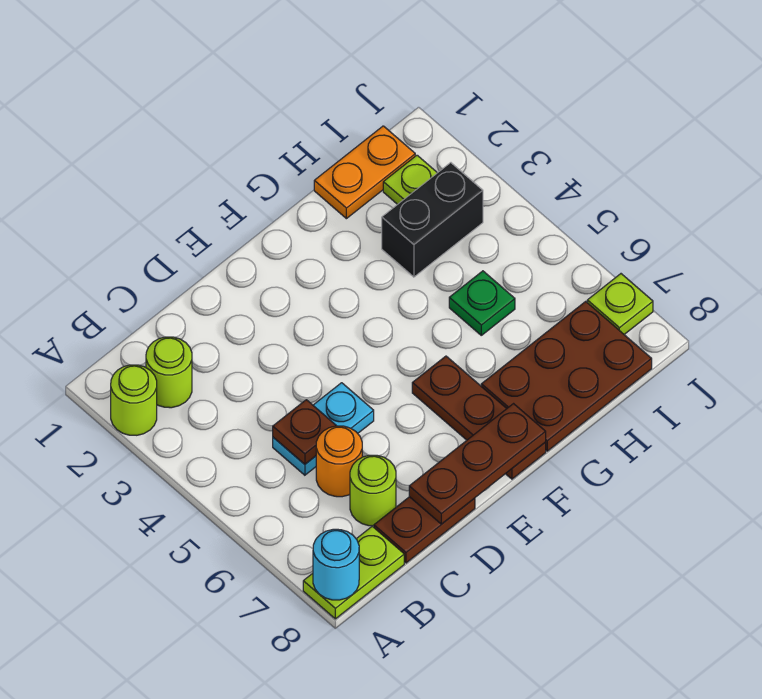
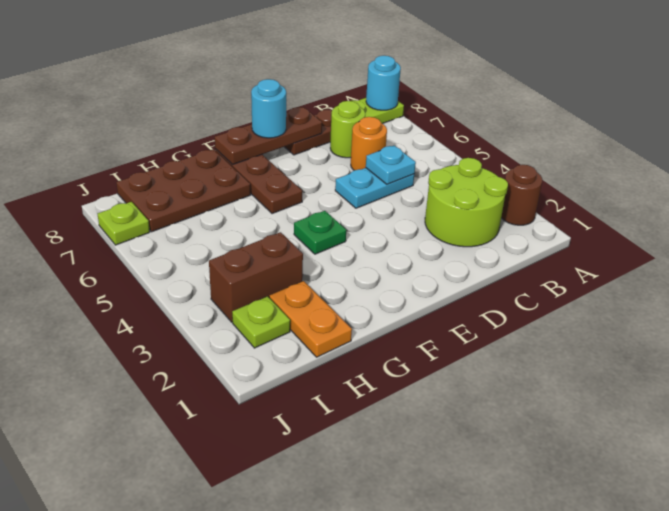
lime round brick A2 level 1 -> brown round brick A2 level 1
lime round brick B2 level 1 -> lime round brick B2:C3 level 1
brown plate C5 level 2 -> cyan plate C5 level 2
none -> cyan round brick E8 level 3
orange plate H1:I1 level 1 -> orange plate H1:H2 level 1
black brick H3:I3 level 1 -> brown brick H3:I3 level 1
green plate H5 level 1 -> green plate F4 level 1

